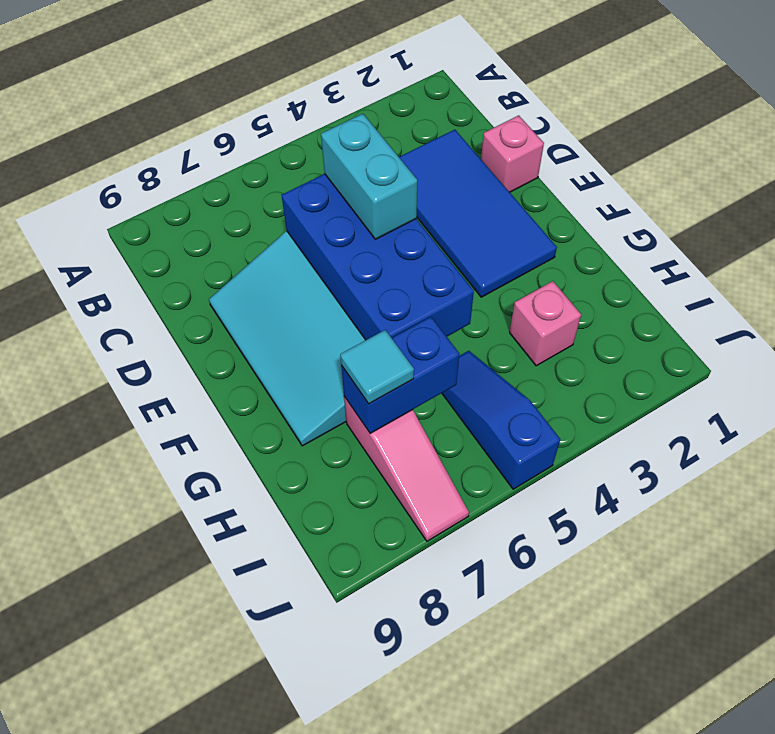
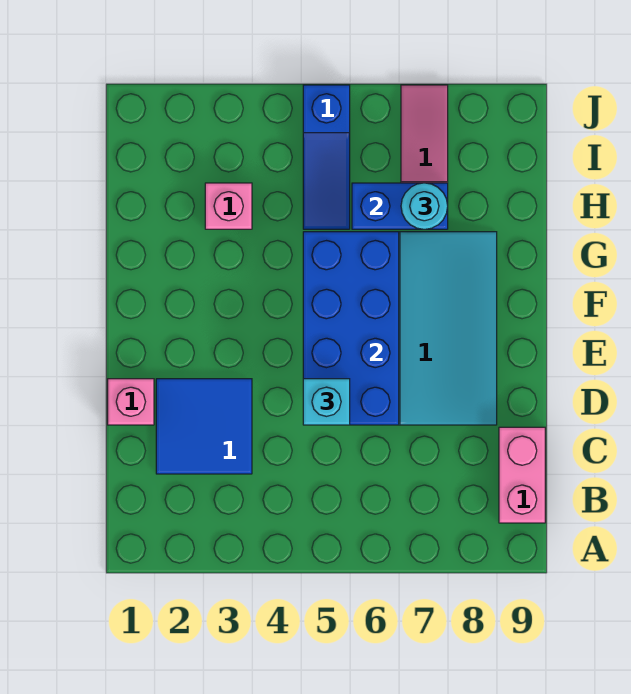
none -> pink brick B9:C9 level 1
blue tile C2:F3 level 1 -> blue tile C2:D3 level 1
cyan brick D5:E5 level 3 -> cyan brick D5 level 3
cyan tile H7 level 3 -> cyan round brick H7 level 3

